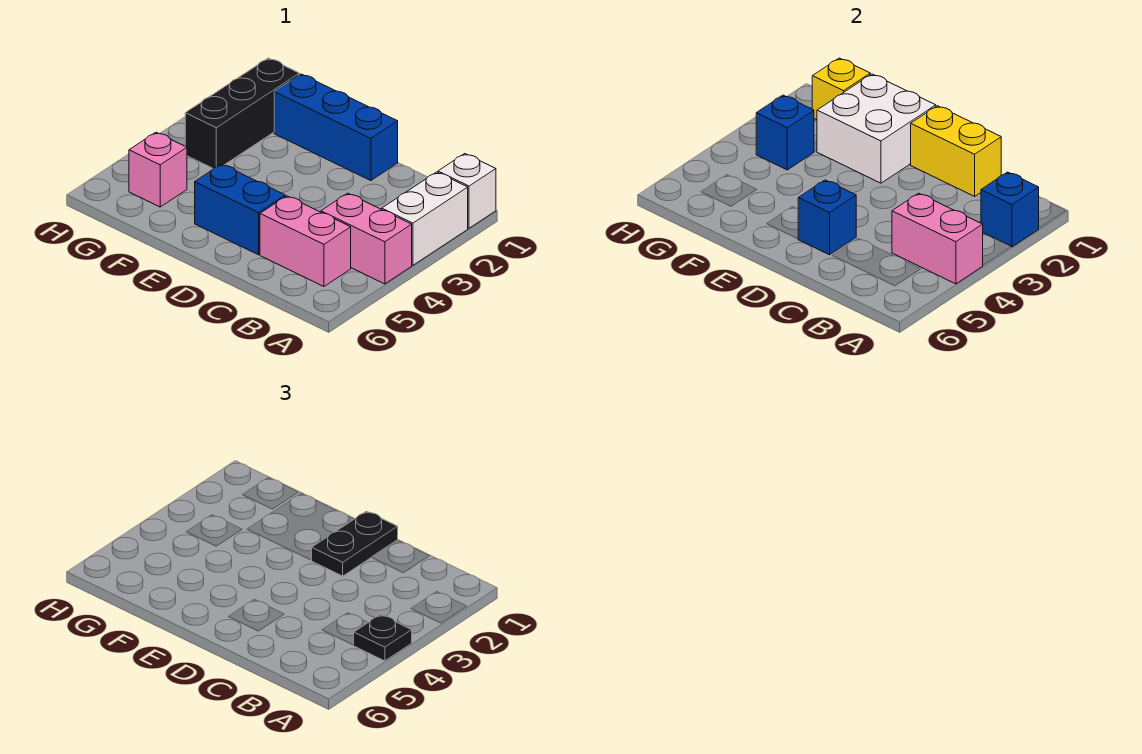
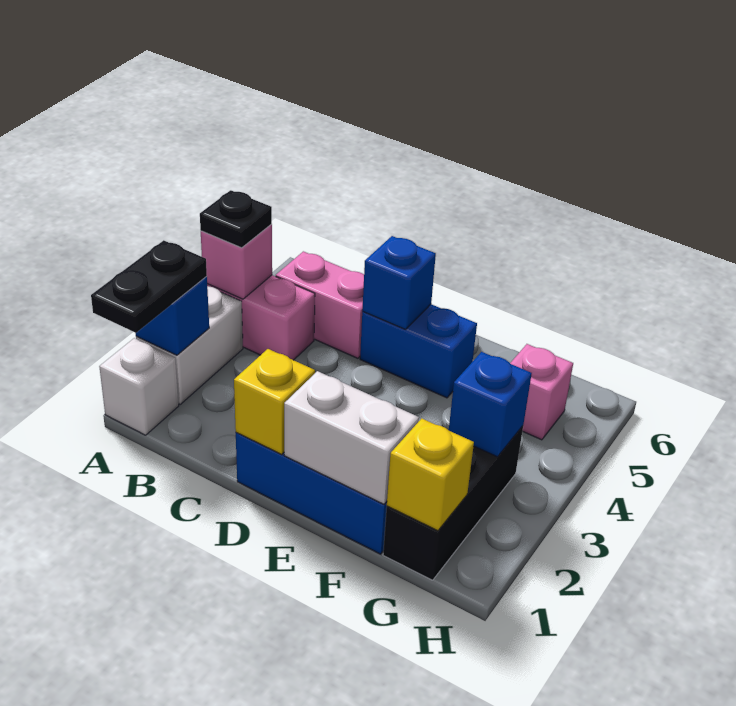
pink brick A4:B4 level 2 -> pink brick A4 level 2
yellow brick C1:D1 level 2 -> yellow brick D1 level 2
black plate D1:D2 level 3 -> black plate A1:A2 level 3
white brick E1:F2 level 2 -> white brick E1:F1 level 2

